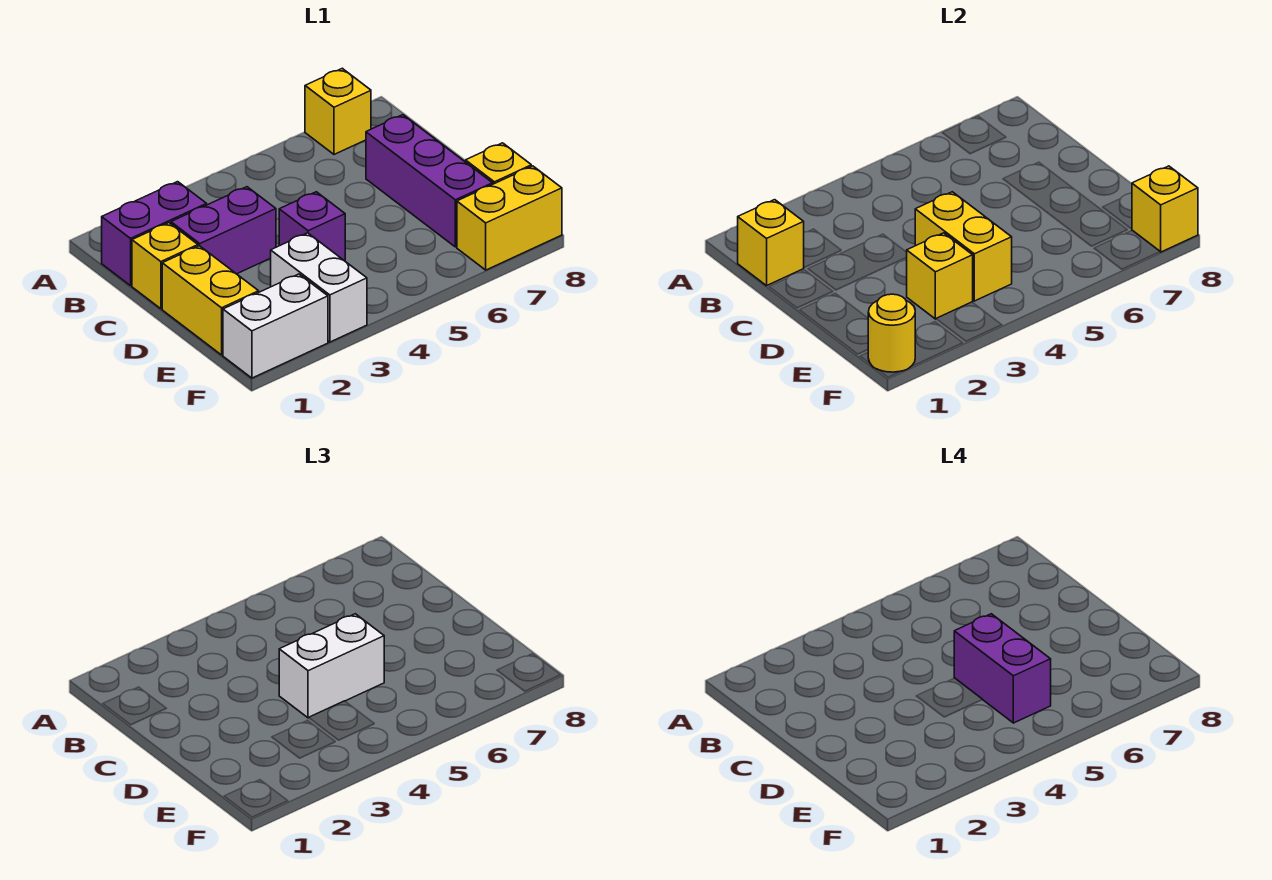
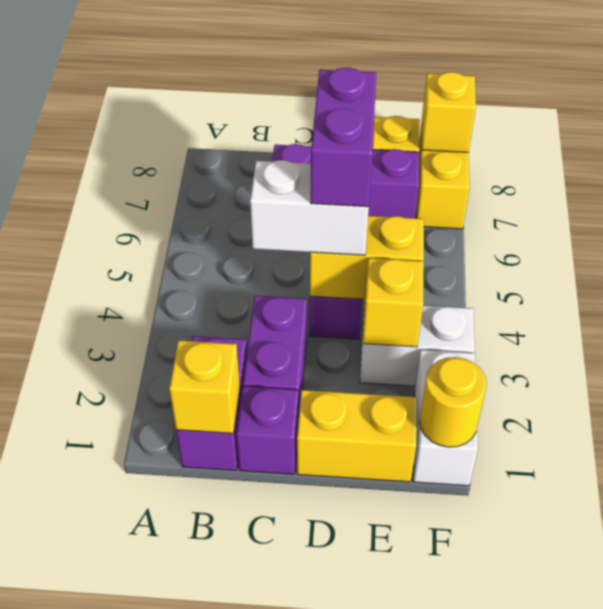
yellow brick A7 level 1 -> none
yellow brick C1 level 1 -> purple brick C1 level 1
white brick D4:D5 level 3 -> white brick C4:D4 level 3
purple brick D5:E5 level 4 -> purple brick D4:D5 level 4

